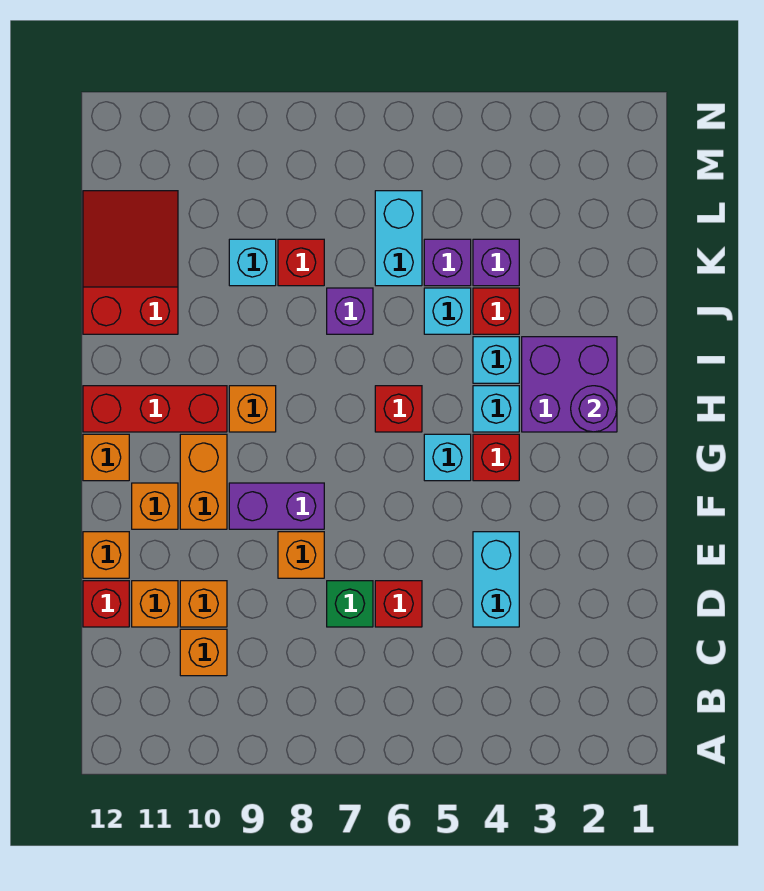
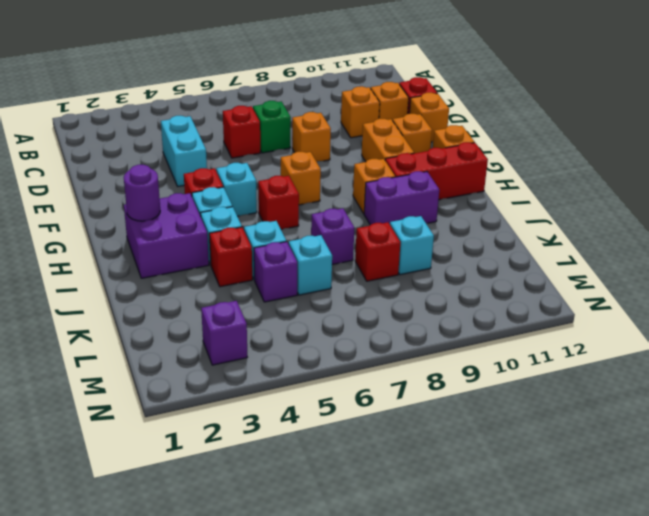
orange brick C10 level 1 -> orange brick G7 level 1
purple brick F8:F9 level 1 -> purple brick I9:I10 level 1
red slope J11:L12 level 1 top J -> none
purple brick K4 level 1 -> purple brick M3 level 1
cyan brick K6:L6 level 1 -> cyan brick K6 level 1

